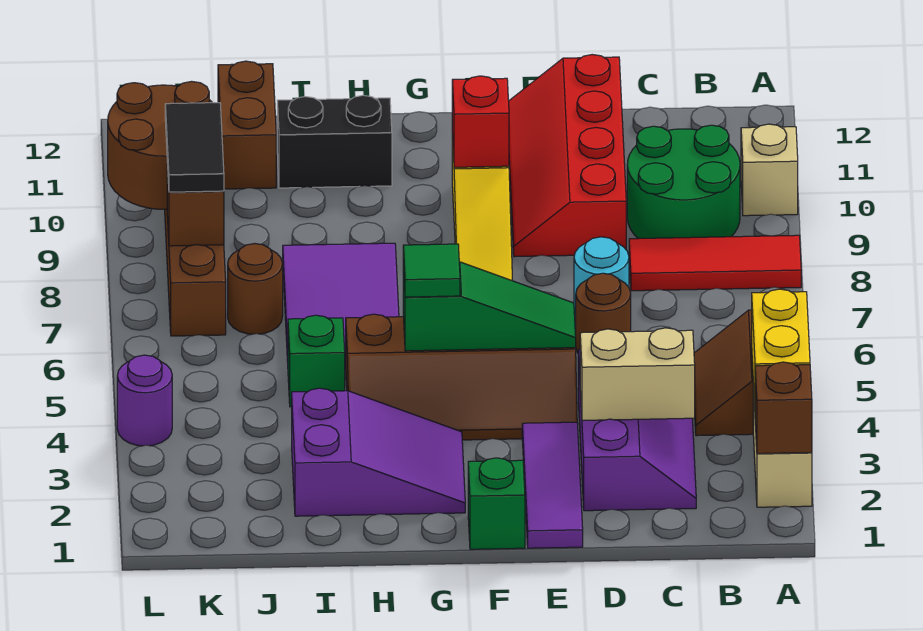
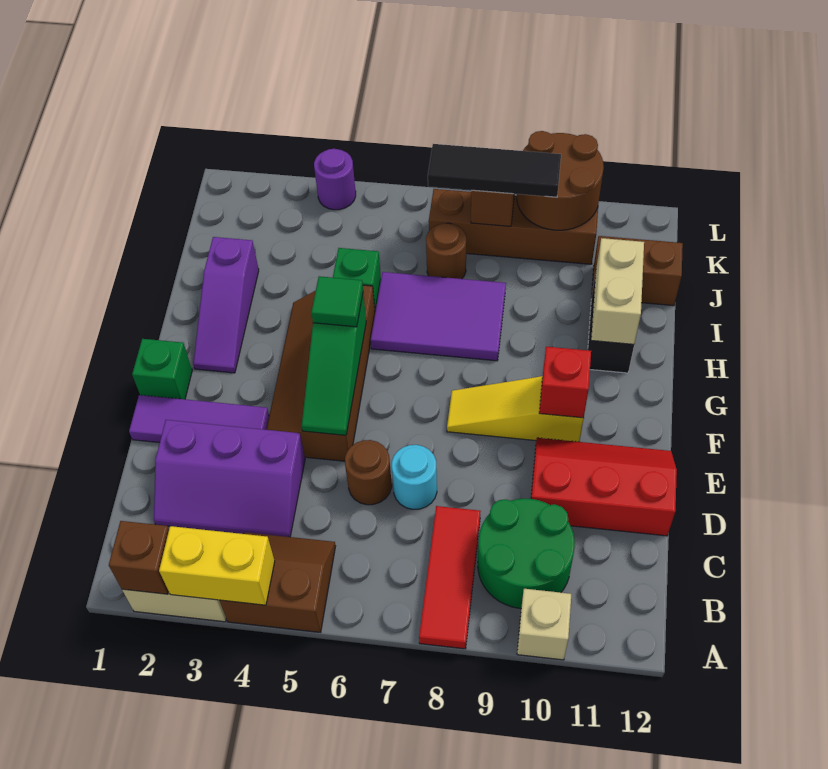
tan brick C3:D3 level 2 -> tan brick H11:I11 level 2
red slope D9:E12 level 1 top D -> red slope D10:E12 level 1 top D
purple slope G2:I3 level 1 top I -> purple slope G2:I2 level 1 top I
black tile K8:K9 level 3 -> black tile K7:K9 level 3

